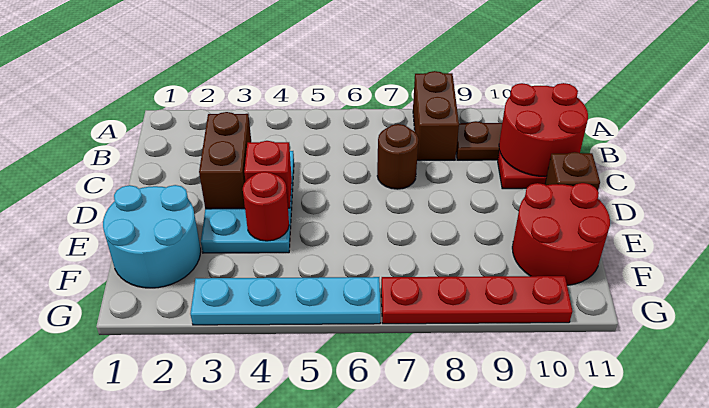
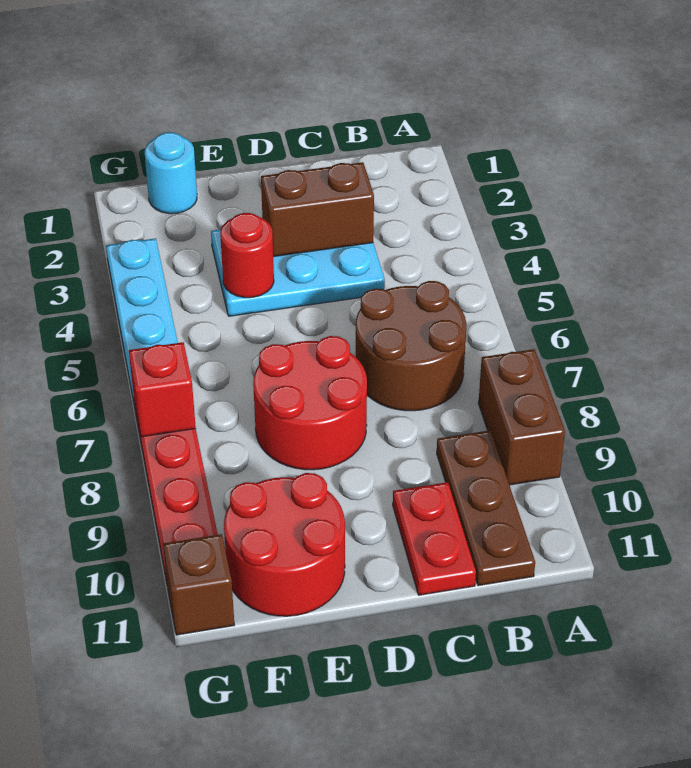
brown brick A8:B8 level 1 -> brown brick A8:A9 level 1
red round brick B10:C11 level 2 -> red round brick D7:E8 level 1
brown round brick C7 level 1 -> brown round brick B6:C7 level 1
red brick D4 level 2 -> red brick G7 level 2
brown brick D11 level 1 -> brown brick G11 level 1
cyan round brick E1:F2 level 1 -> cyan round brick F1 level 1

